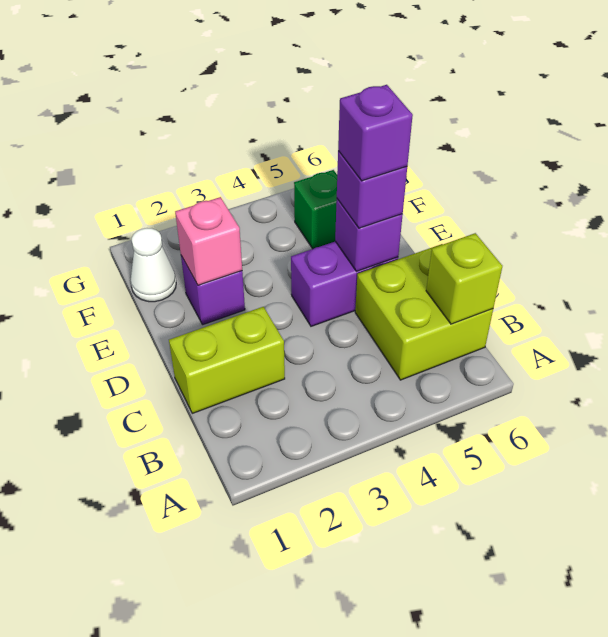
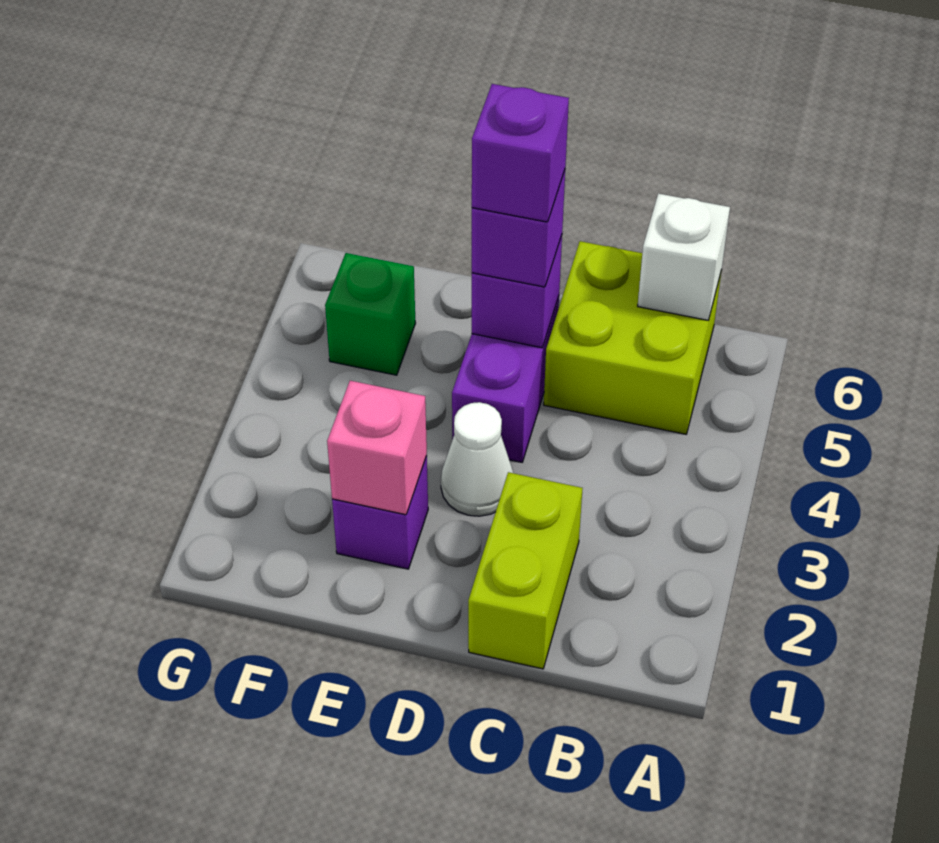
lime brick B6 level 2 -> white brick B6 level 2
white cone F1 level 1 -> white cone D3 level 1

